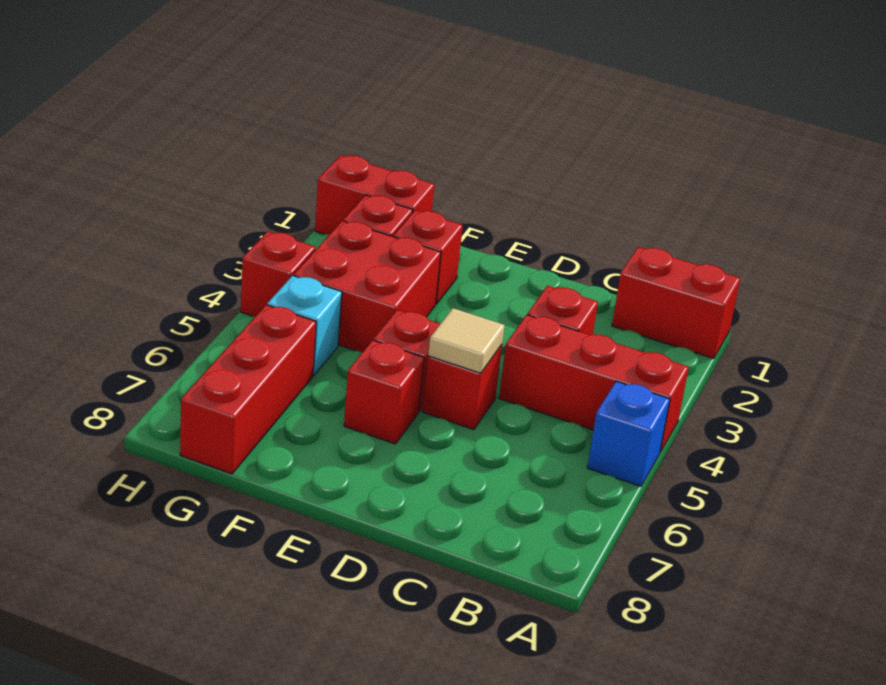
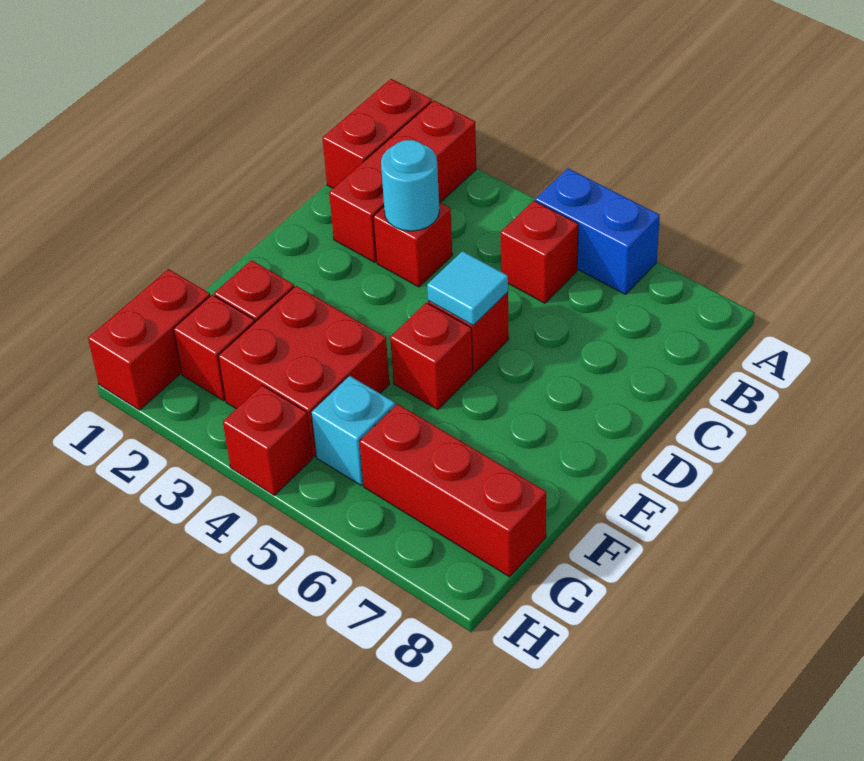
red brick A4:C4 level 1 -> red brick A2:C2 level 1
blue brick A5 level 1 -> blue brick A5:A6 level 1
none -> cyan round brick C3 level 2
tan tile D5 level 2 -> cyan tile D5 level 2
red brick E6 level 1 -> red brick B5 level 1

